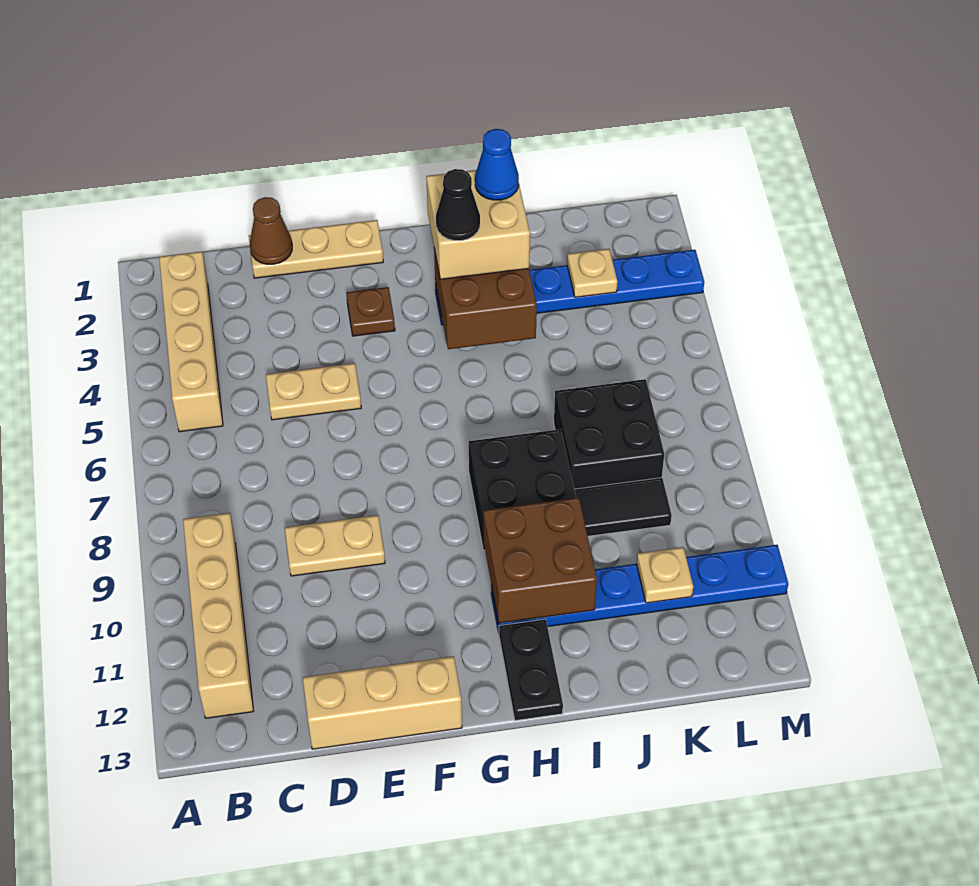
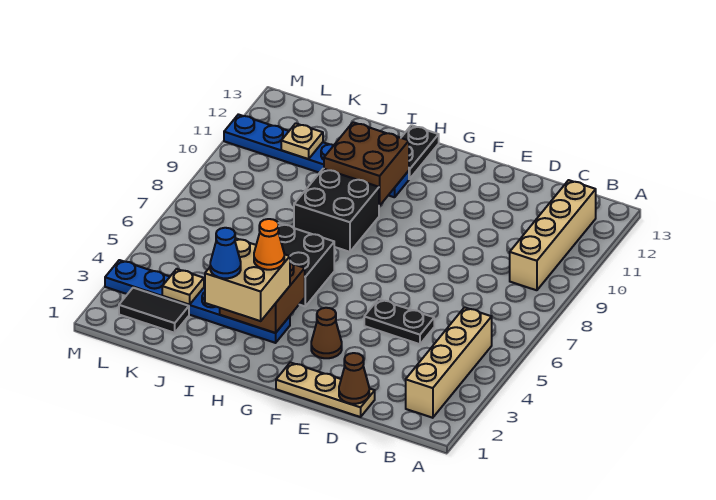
tan plate D5:E5 level 1 -> black plate D5:E5 level 1
tan plate D9:E9 level 1 -> none
tan brick D13:F13 level 1 -> none
brown plate F3 level 1 -> brown cone F3 level 1
black cone H3 level 4 -> orange cone H3 level 4
black brick J7:K8 level 1 -> black brick H5:I6 level 1
black tile J9:K9 level 1 -> black tile K2:L2 level 1

